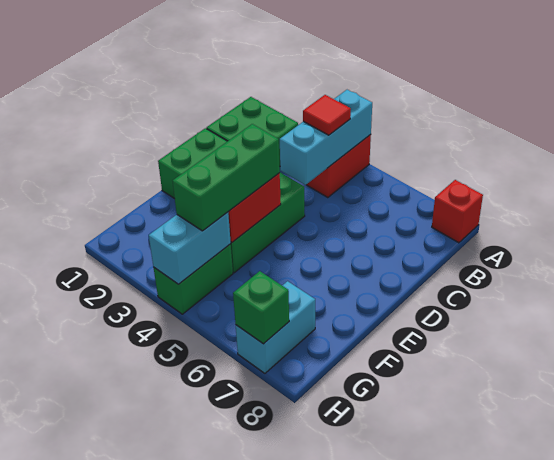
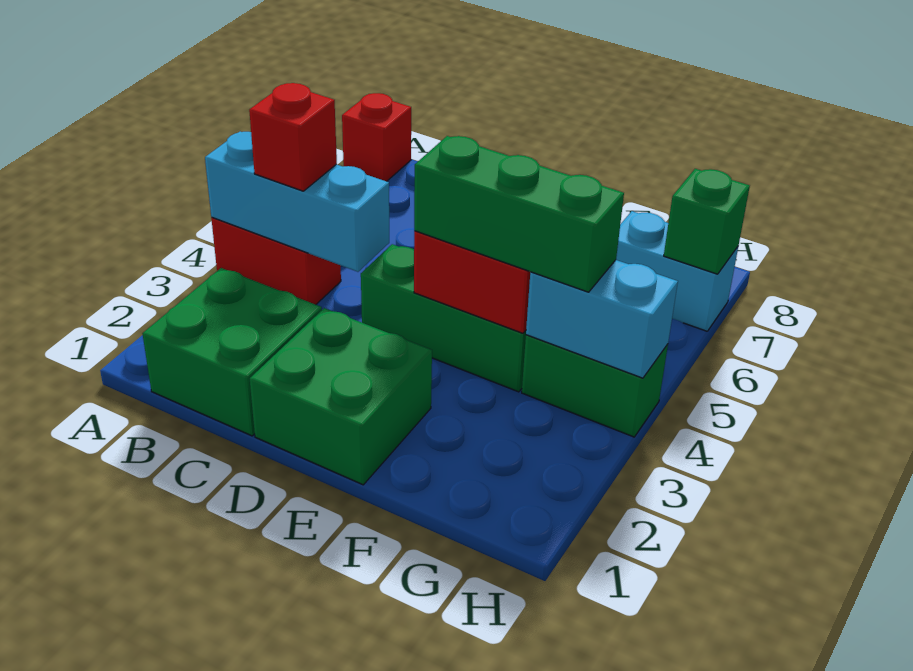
red tile B4 level 3 -> red brick B4 level 3

